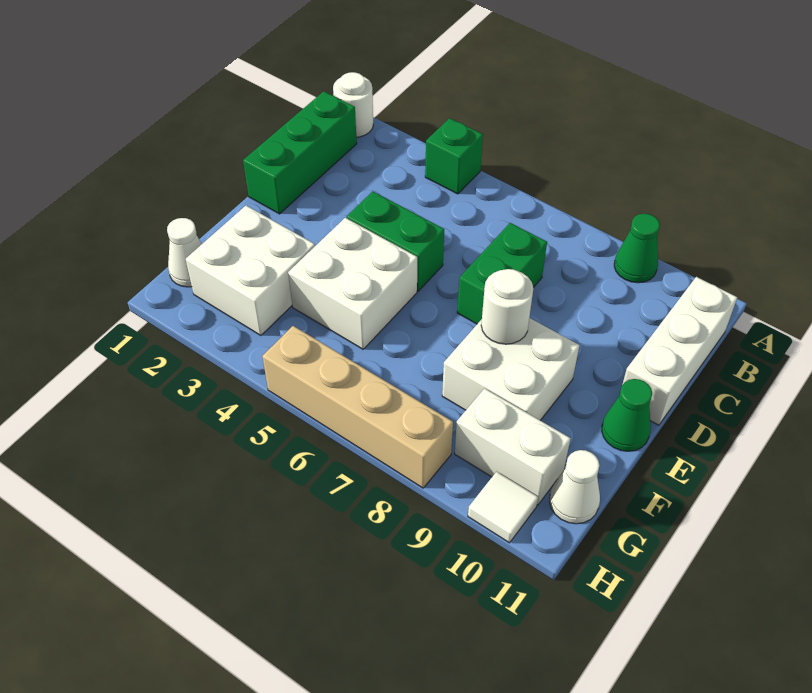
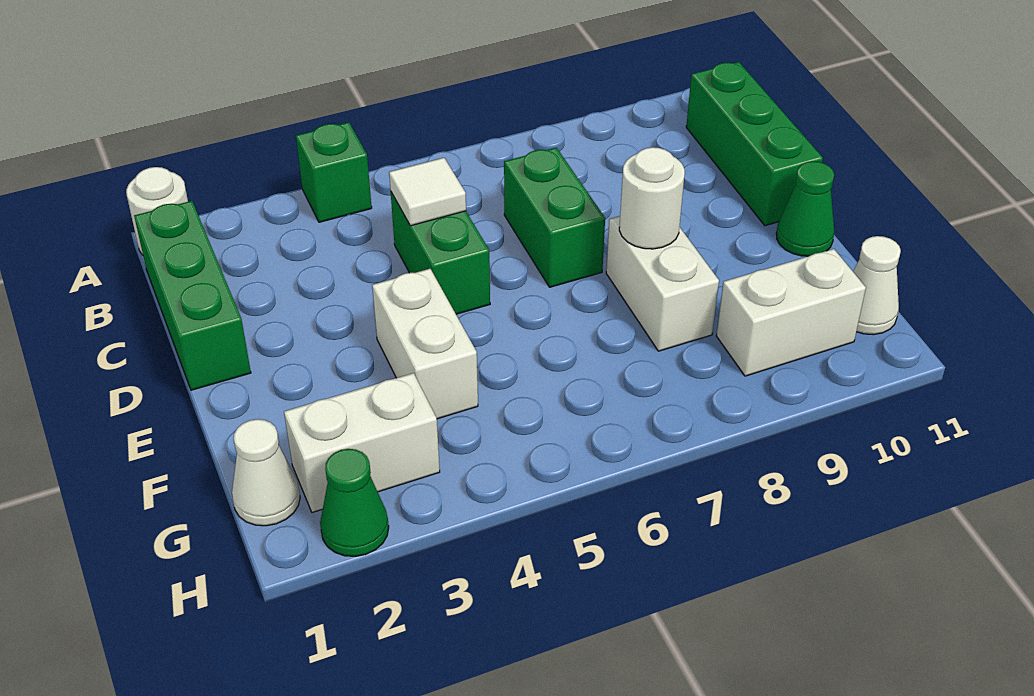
green cone A9 level 1 -> green cone H2 level 1
white brick B11:D11 level 1 -> green brick B11:D11 level 1
green brick D4:D5 level 1 -> green brick C5:D5 level 1
white brick E4:F5 level 1 -> white brick E4:F4 level 1
white brick E8:F9 level 1 -> white brick E8:F8 level 1
white brick F2:G3 level 1 -> white brick G2:G3 level 1
tan brick H5:H8 level 1 -> none
white tile H10 level 1 -> white tile C5 level 2

